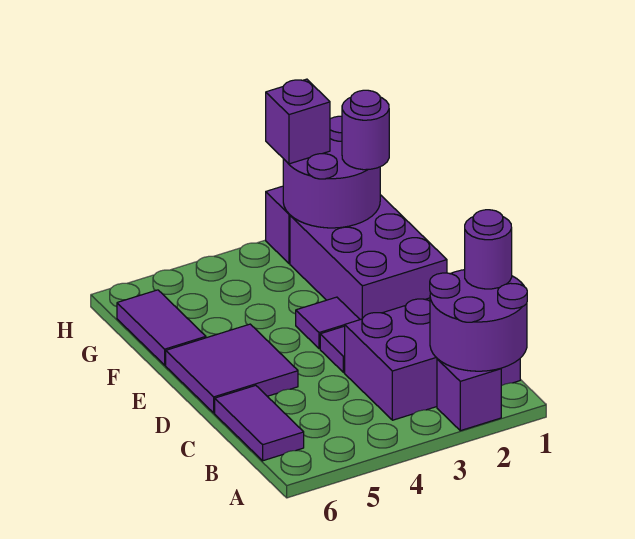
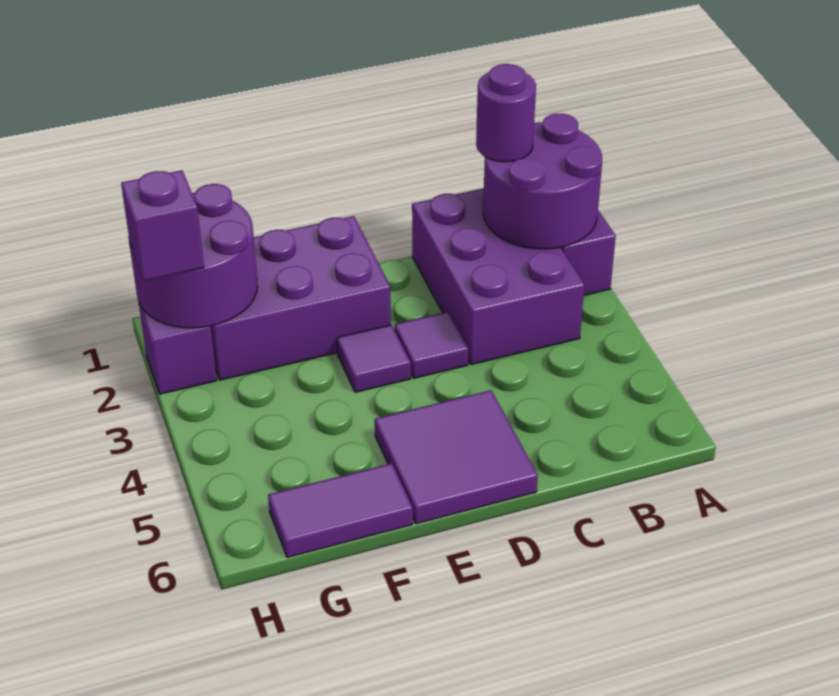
purple tile B6:C6 level 1 -> none
purple round brick G1 level 3 -> none

